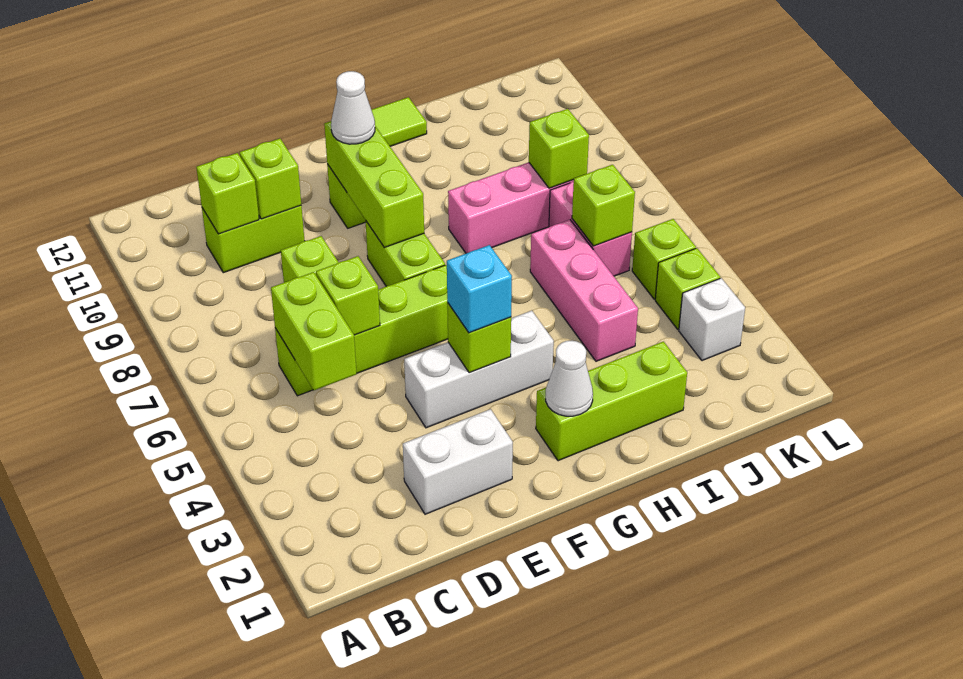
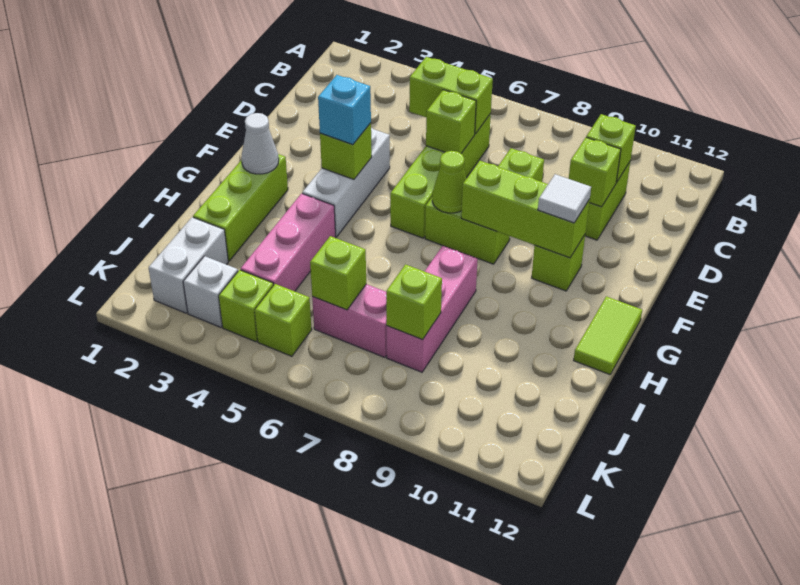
white brick D2:E2 level 1 -> white brick J2:K2 level 1
none -> lime cone F7 level 2
white cone F10 level 3 -> white tile F10 level 3
pink brick I4:I6 level 1 -> pink brick H4:J4 level 1

